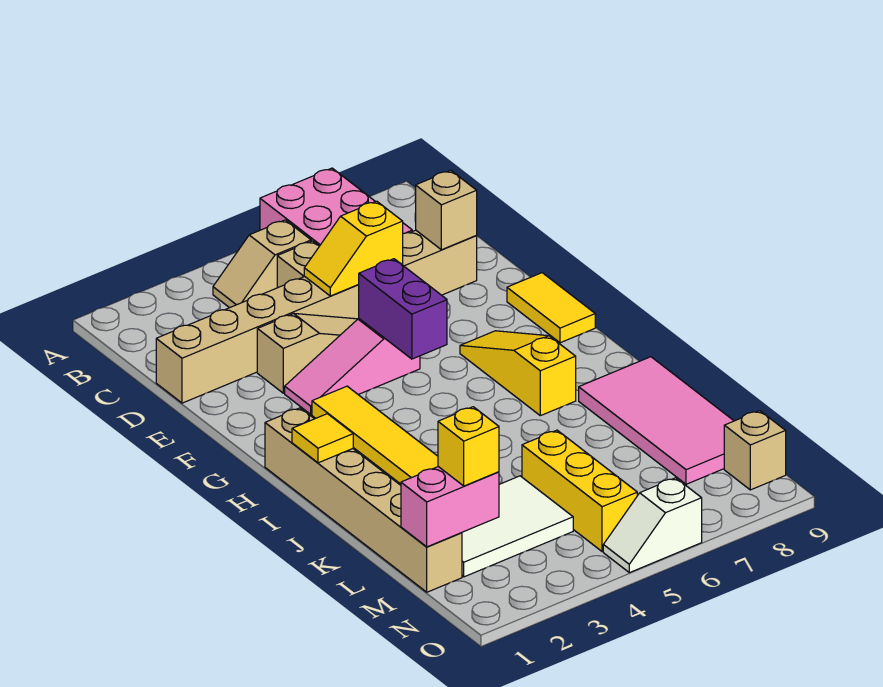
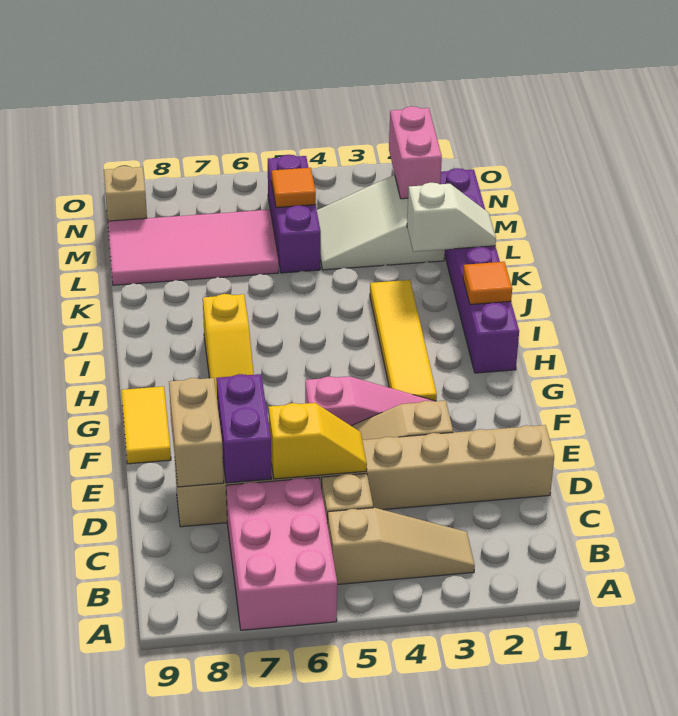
tan slope B4:B5 level 1 top 5 -> tan slope B3:B5 level 1 top 5
tan brick D8 level 2 -> tan brick D8:E8 level 2
purple brick F5:G5 level 2 -> purple brick D7:E7 level 2
tan brick H1:M1 level 1 -> purple brick H1:M1 level 1
yellow tile I1 level 2 -> orange tile I1 level 2
pink tile J8:M9 level 1 -> pink tile L6:M9 level 1
white tile L2:M4 level 1 -> white slope L2:M4 level 1 top 2
yellow brick L5:N5 level 1 -> purple brick L5:N5 level 1
pink brick M1:M2 level 2 -> pink brick M2:N2 level 2
yellow brick M2 level 3 -> none
none -> orange tile M5 level 2
white slope O5:O6 level 1 top 6 -> white slope K1:K2 level 2 top 2

